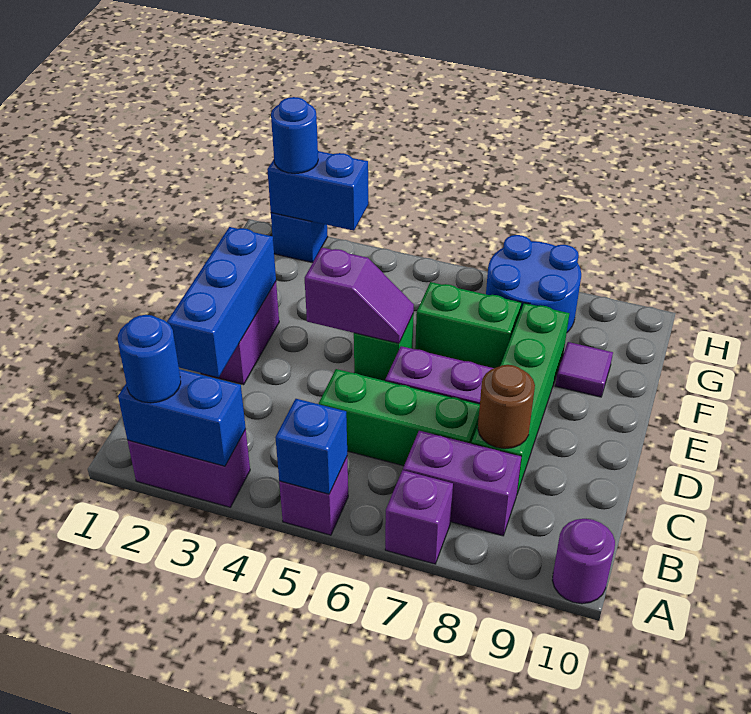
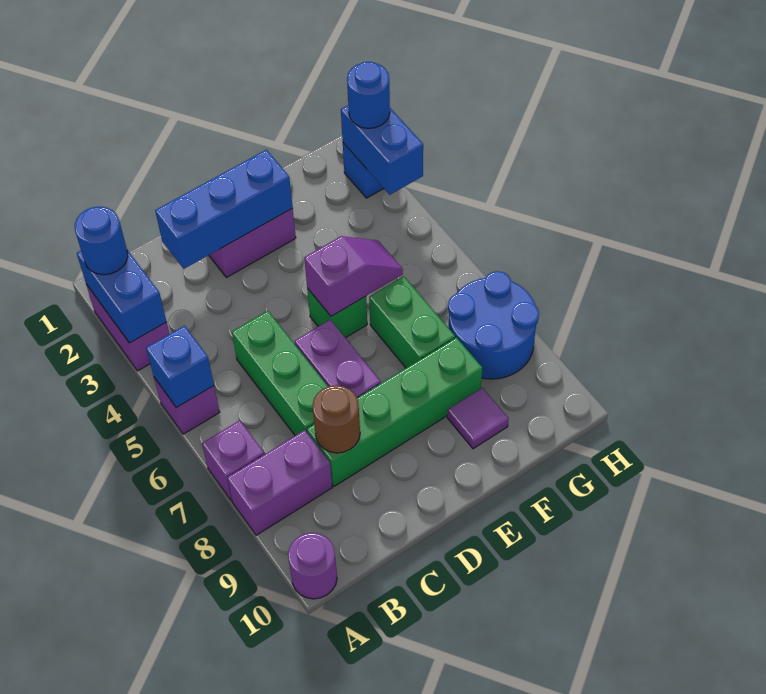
purple brick B7:B8 level 1 -> purple brick A8:B8 level 1
purple slope E4:E5 level 2 top 4 -> purple slope E5:F5 level 2 top E

